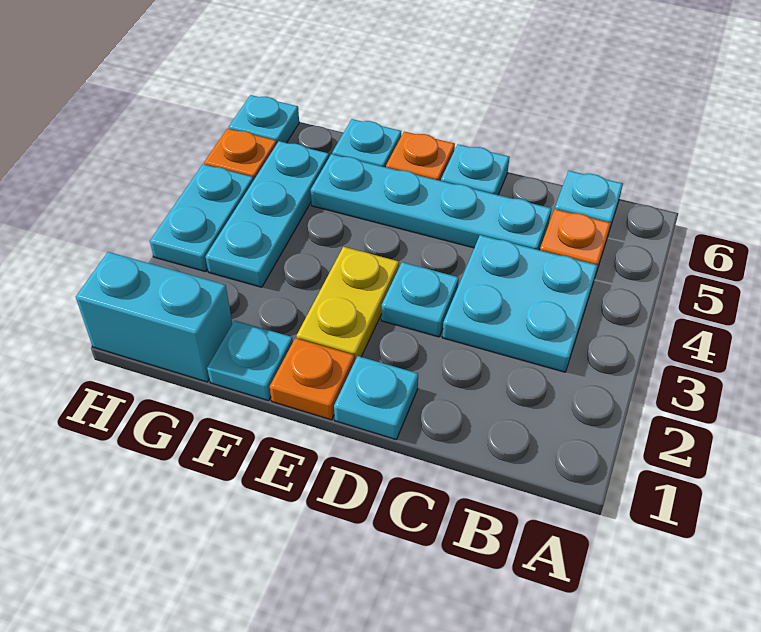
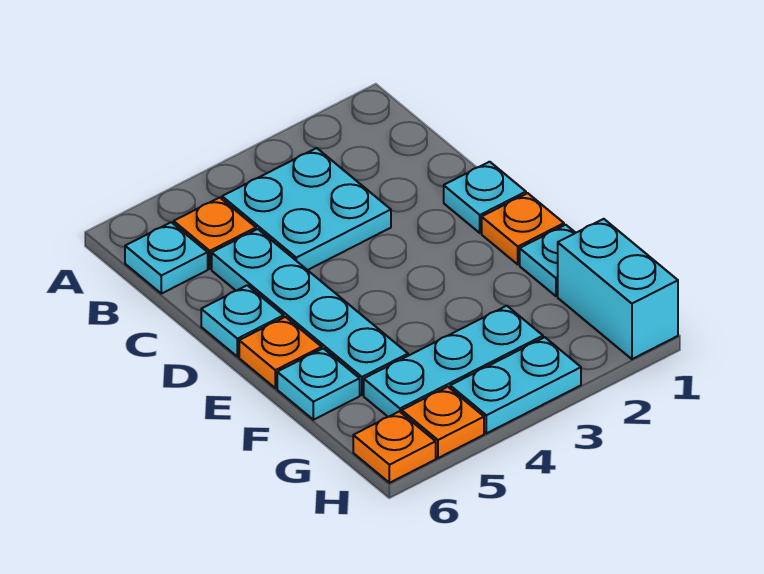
cyan plate D3 level 1 -> none
yellow plate E2:E3 level 1 -> none
cyan plate H6 level 1 -> orange plate H6 level 1

